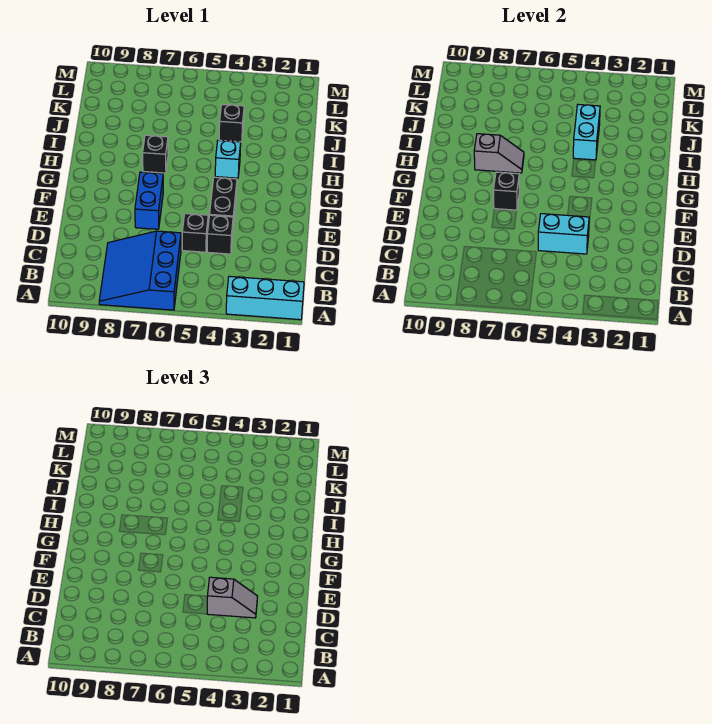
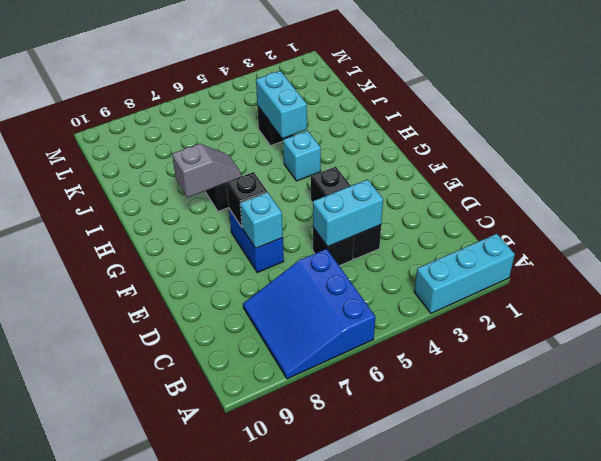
grey slope D3:D4 level 3 top 4 -> none
none -> cyan brick E7 level 2

